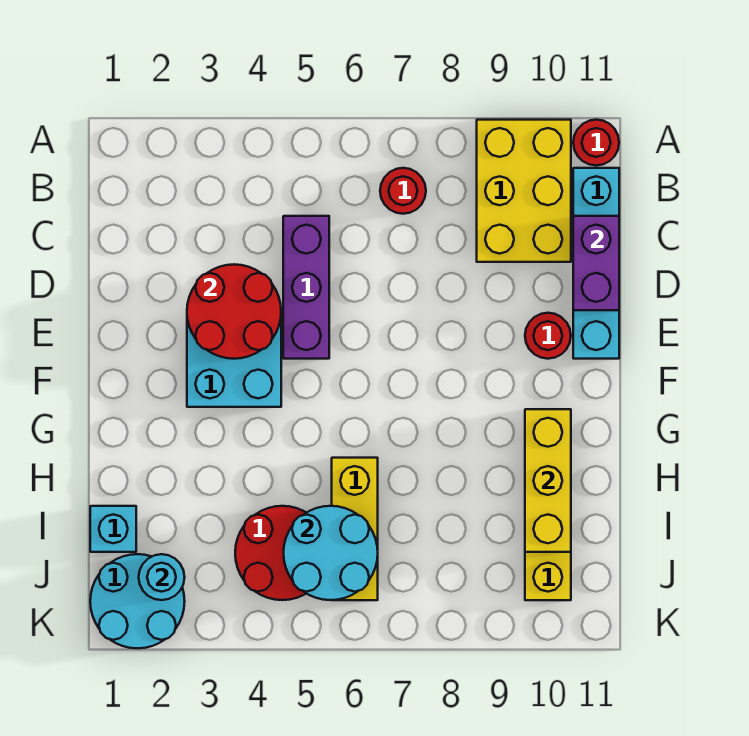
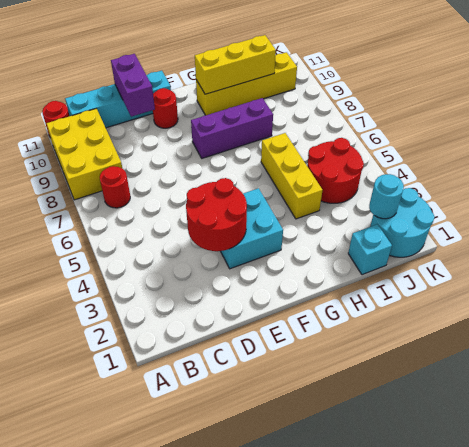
yellow brick A9:C10 level 1 -> yellow brick A8:B10 level 1
purple brick C5:E5 level 1 -> purple brick F8:H8 level 1
purple brick C11:D11 level 2 -> purple brick D10:D11 level 2
yellow brick H6:J6 level 1 -> yellow brick H4:H6 level 1
cyan round brick I5:J6 level 2 -> none

